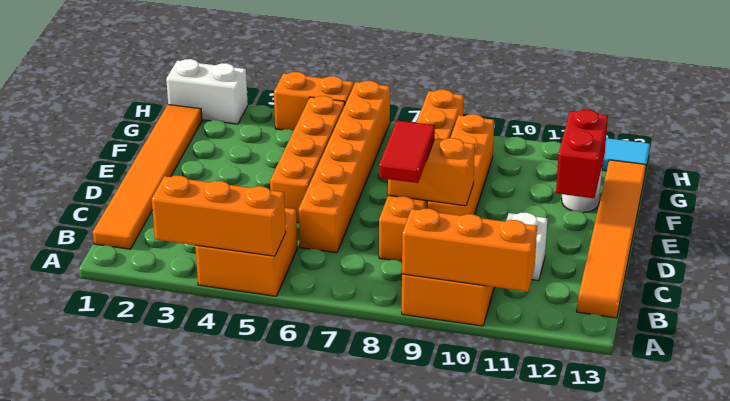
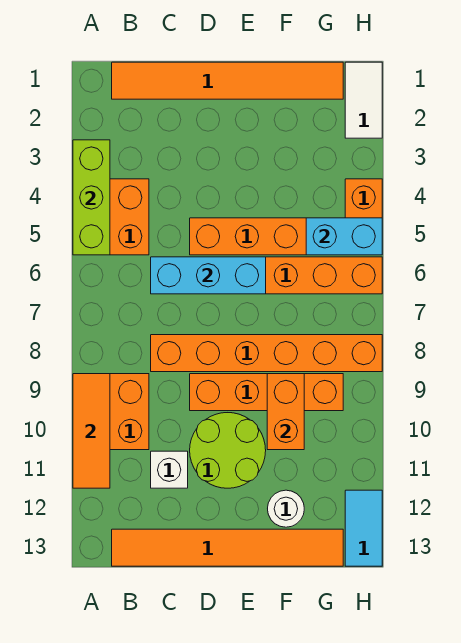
orange brick A3:A5 level 2 -> lime brick A3:A5 level 2
orange brick A9:A11 level 2 -> orange tile A9:A11 level 2
none -> cyan brick C6:E6 level 2
red tile C8:D8 level 3 -> none
orange brick D8:D9 level 2 -> orange brick F9:F10 level 2
none -> lime round brick D10:E11 level 1
red brick E12:F12 level 2 -> none
none -> cyan brick G5:H5 level 2
white brick H1:H2 level 1 -> white tile H1:H2 level 1

